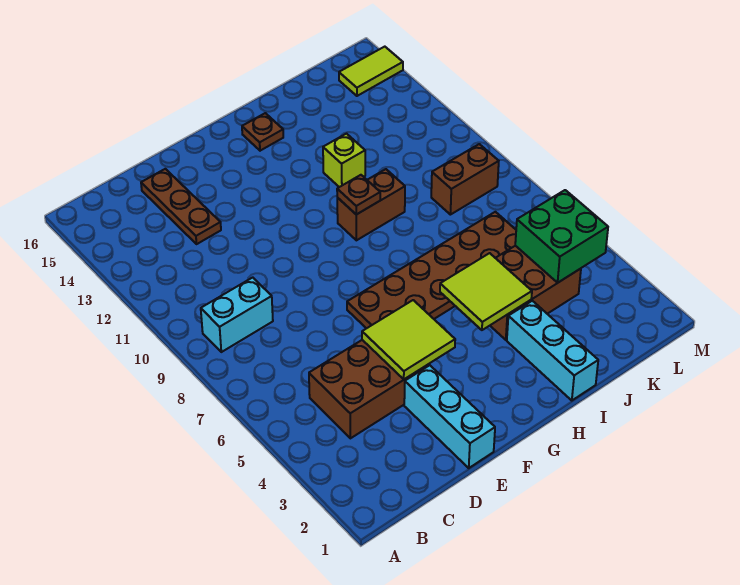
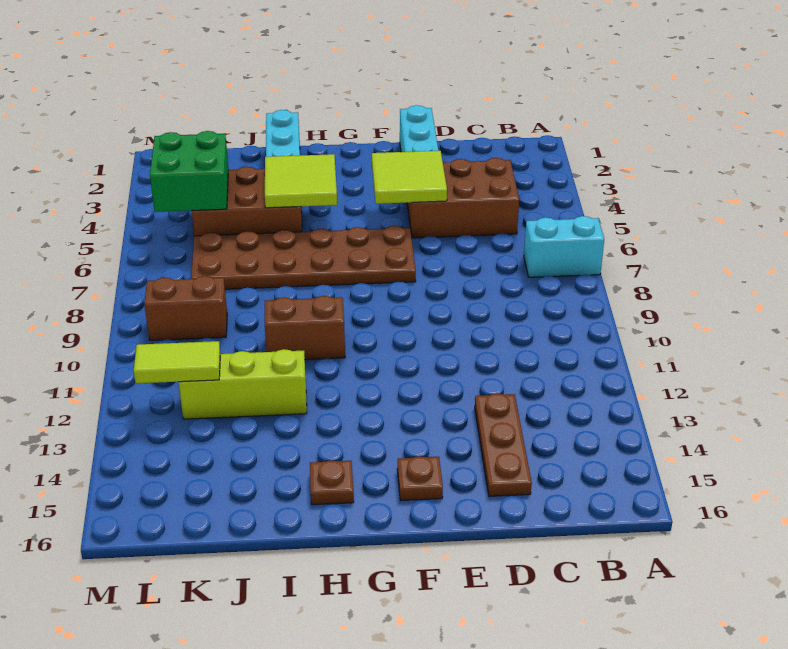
cyan brick B9:C9 level 1 -> cyan brick A7:B7 level 1
brown plate H10 level 2 -> brown plate F15 level 1
lime brick I12 level 1 -> lime brick I12:K12 level 1
lime tile L15:M15 level 1 -> lime tile K12:L12 level 2

